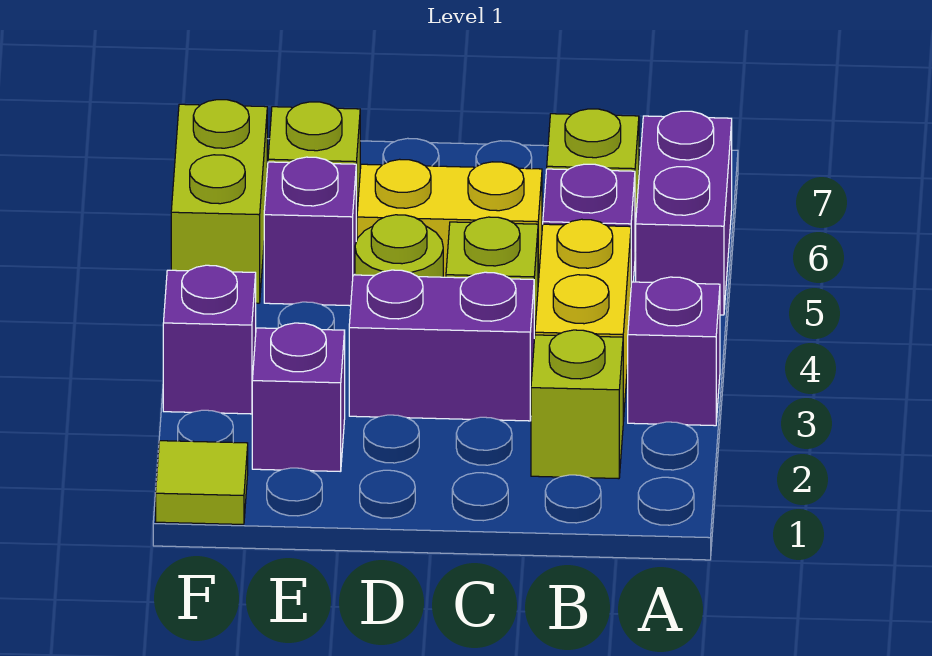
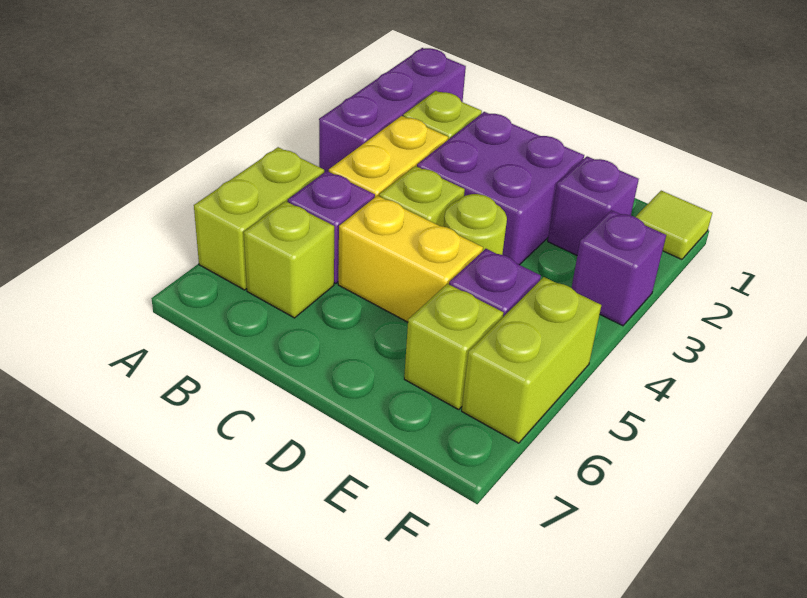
purple brick A3 level 1 -> purple brick A1:A3 level 1
purple brick A5:A6 level 1 -> lime brick A5:A6 level 1
purple brick C3:D3 level 1 -> purple brick C2:D3 level 1

